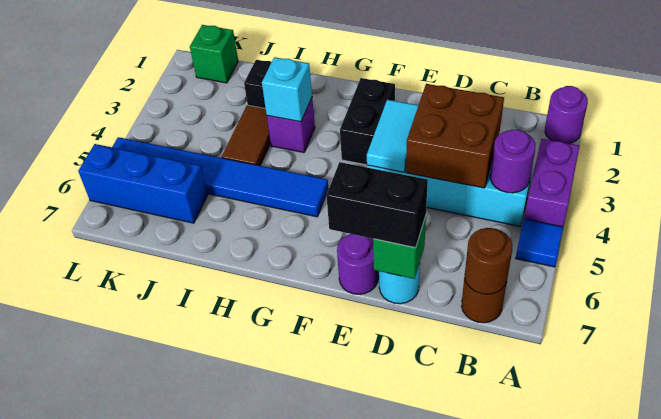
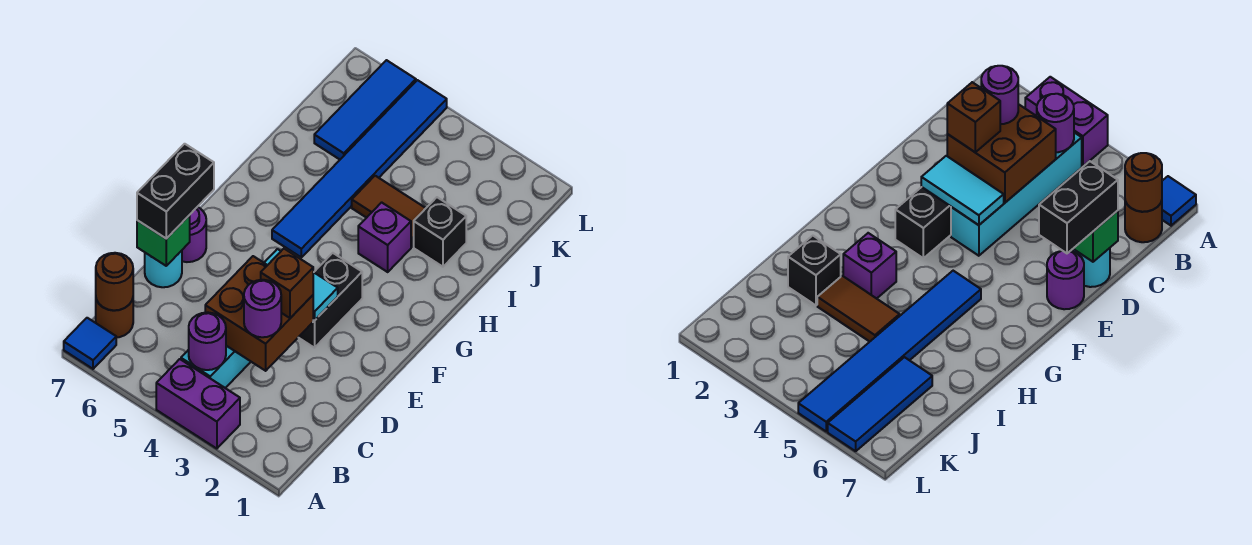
purple round brick A1 level 1 -> purple round brick C3 level 3
blue tile A5 level 1 -> blue tile A7 level 1
none -> brown brick D3 level 3
black brick F2:F3 level 1 -> black brick E3:F3 level 1
cyan brick H3 level 2 -> none
blue brick J6:L6 level 1 -> blue tile J6:L6 level 1
green brick K1 level 1 -> none

